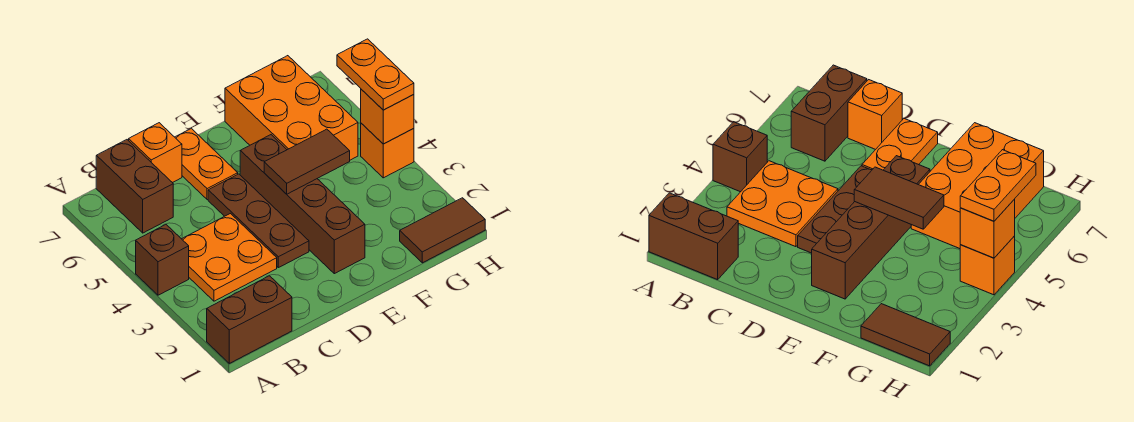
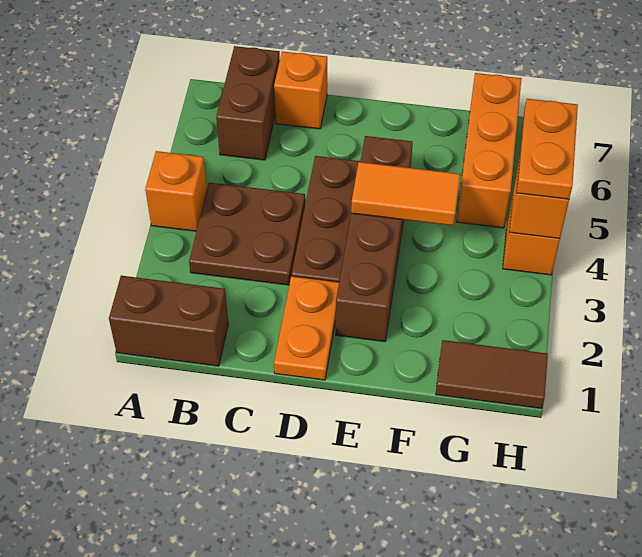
brown brick A4 level 1 -> orange brick A4 level 1
orange plate B3:C4 level 1 -> brown plate B3:C4 level 1
orange plate D6:D7 level 1 -> orange plate D1:D2 level 1
brown tile E4:F4 level 2 -> orange tile E4:F4 level 2
orange brick F5:G7 level 1 -> orange brick G5:G7 level 1

